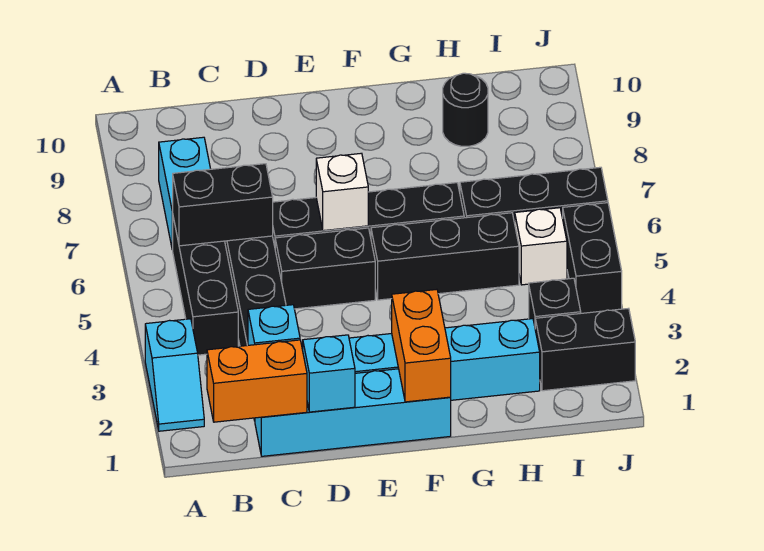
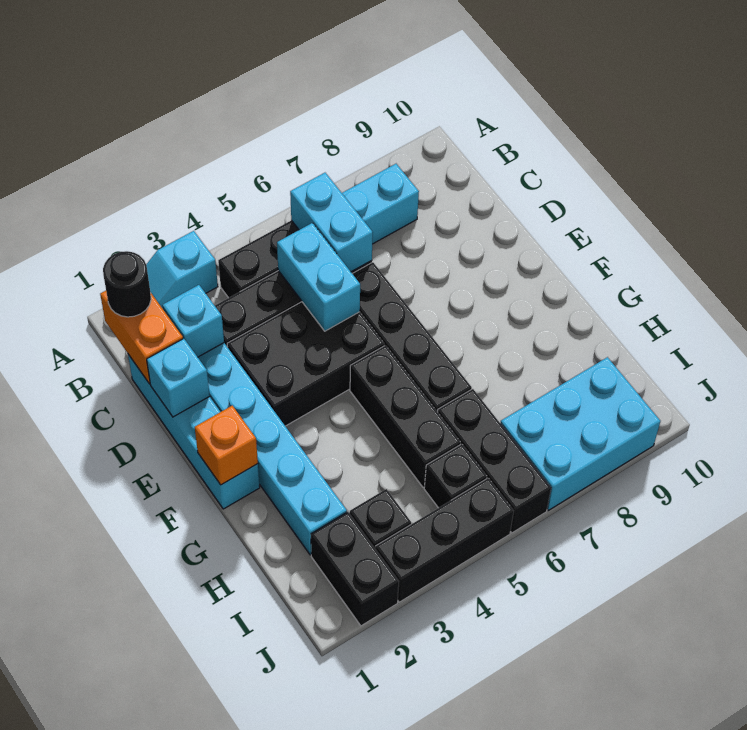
black brick B6:C6 level 2 -> cyan brick B6:C6 level 2
none -> cyan brick C5:D5 level 2
black brick D5:E5 level 1 -> black brick D3:E5 level 1
white brick E6 level 2 -> none
orange brick F1:F2 level 2 -> orange brick F1 level 2
black round brick H9 level 1 -> black round brick B1 level 3
white brick I5 level 1 -> black brick I5 level 1
none -> cyan brick I7:J9 level 1
black brick J4:J5 level 1 -> black brick J3:J5 level 1

